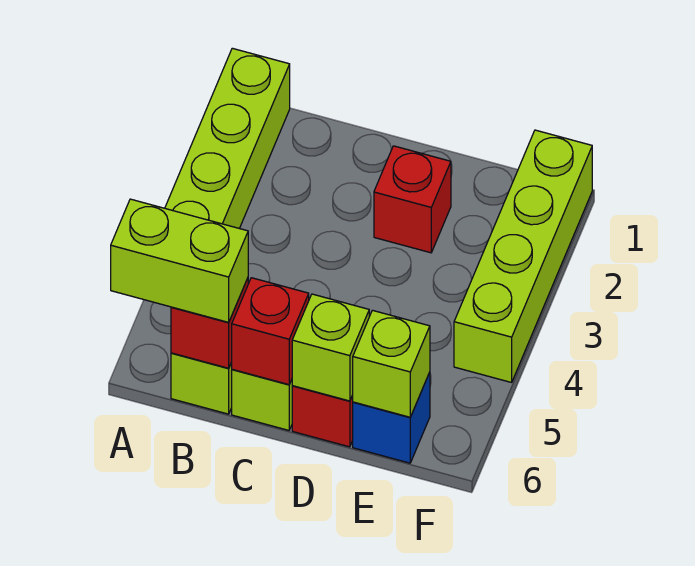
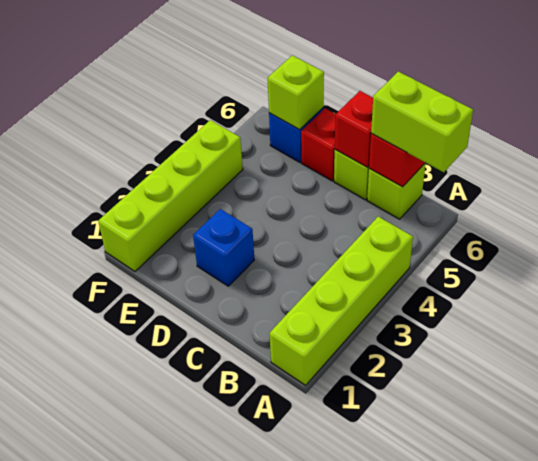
red brick D2 level 1 -> blue brick D2 level 1
lime brick D6 level 2 -> none

